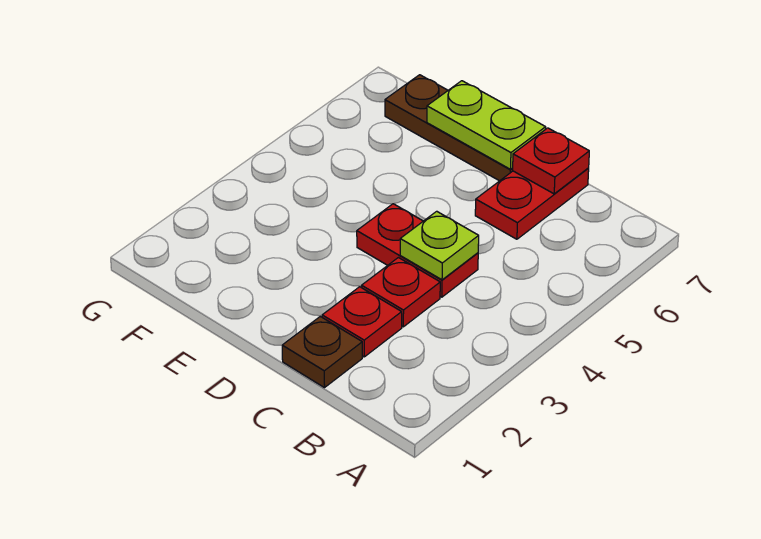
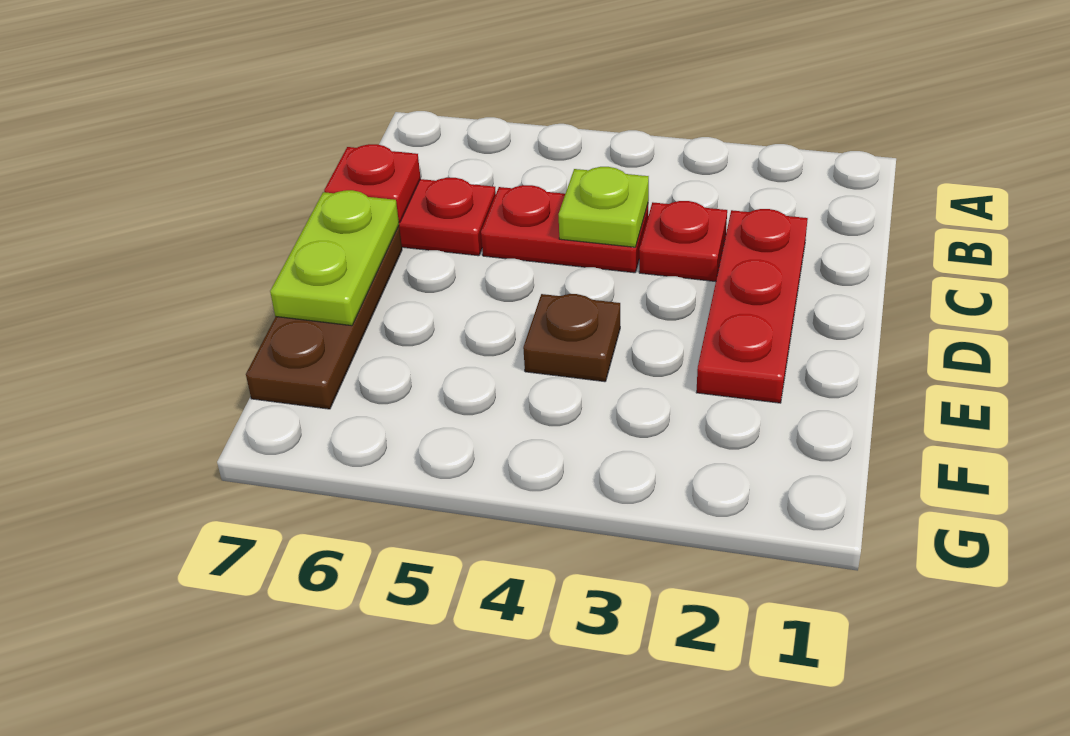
brown plate C1 level 1 -> brown plate E4 level 1
red plate C2 level 1 -> red plate C2:E2 level 1
red plate C4:D4 level 1 -> red plate C4:C5 level 1

